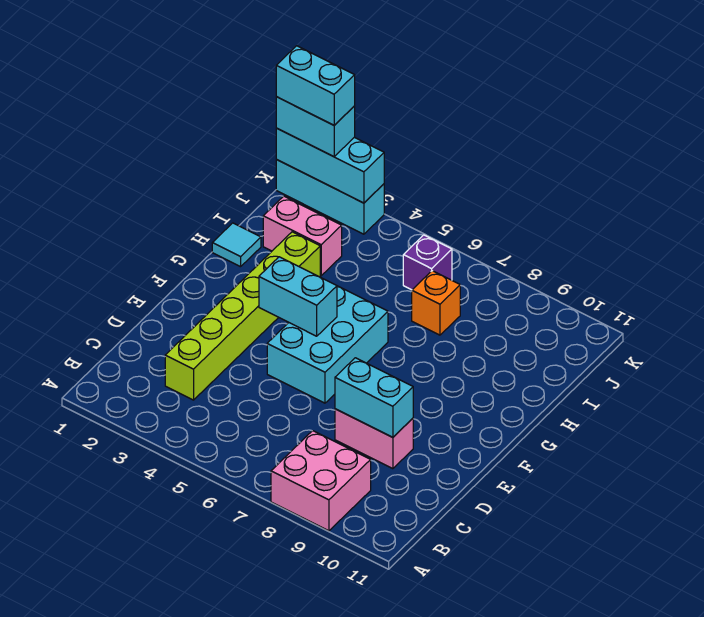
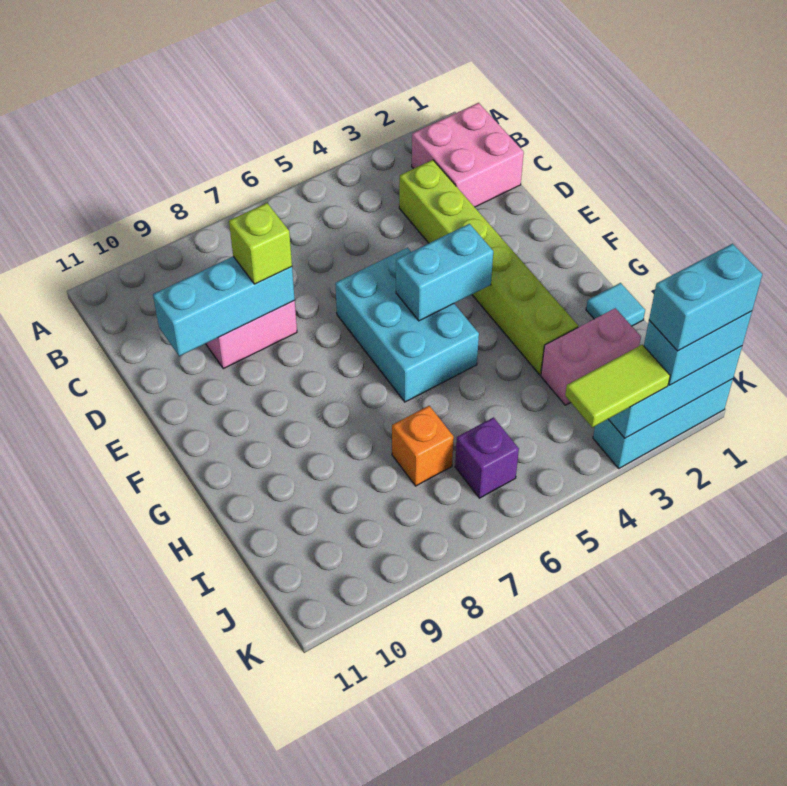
pink brick A8:B9 level 1 -> pink brick B1:C2 level 1
cyan brick D8:D9 level 2 -> cyan brick D8:D10 level 2
none -> lime brick D8 level 3
none -> lime tile K3:K4 level 3

